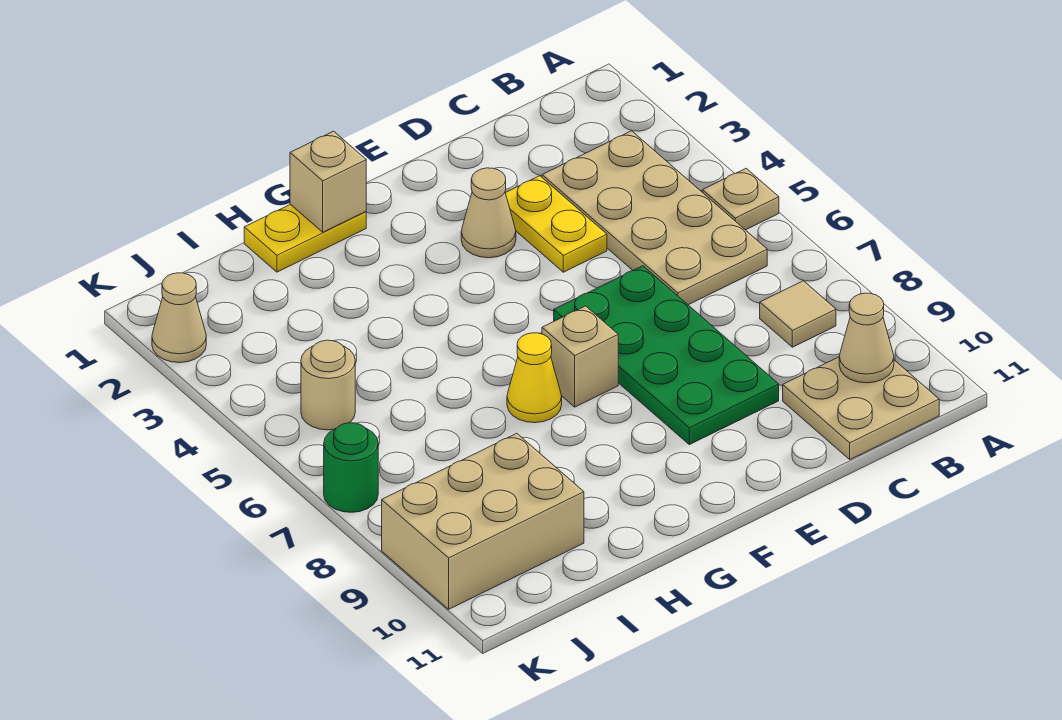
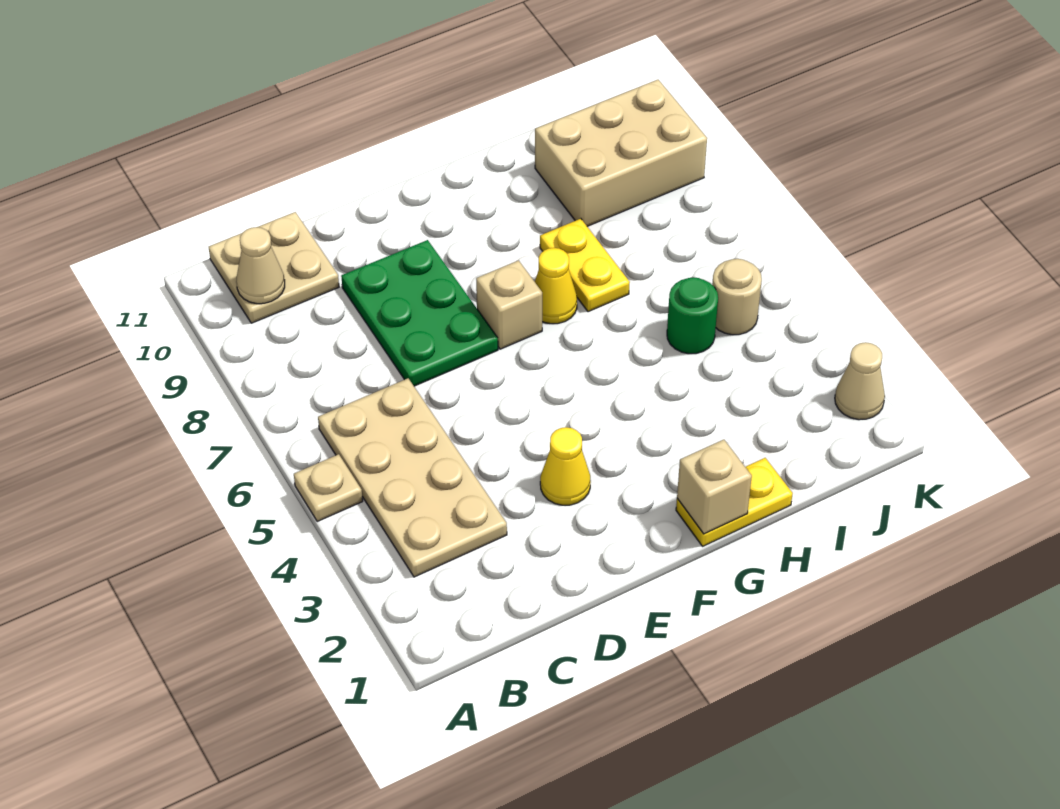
tan tile B8 level 1 -> none
yellow plate D3:D4 level 1 -> yellow plate H7:H8 level 1
green plate D6:E9 level 1 -> green plate D7:E9 level 1
tan cone E3 level 1 -> yellow cone E3 level 1
green round brick K7 level 1 -> green round brick I5 level 1

